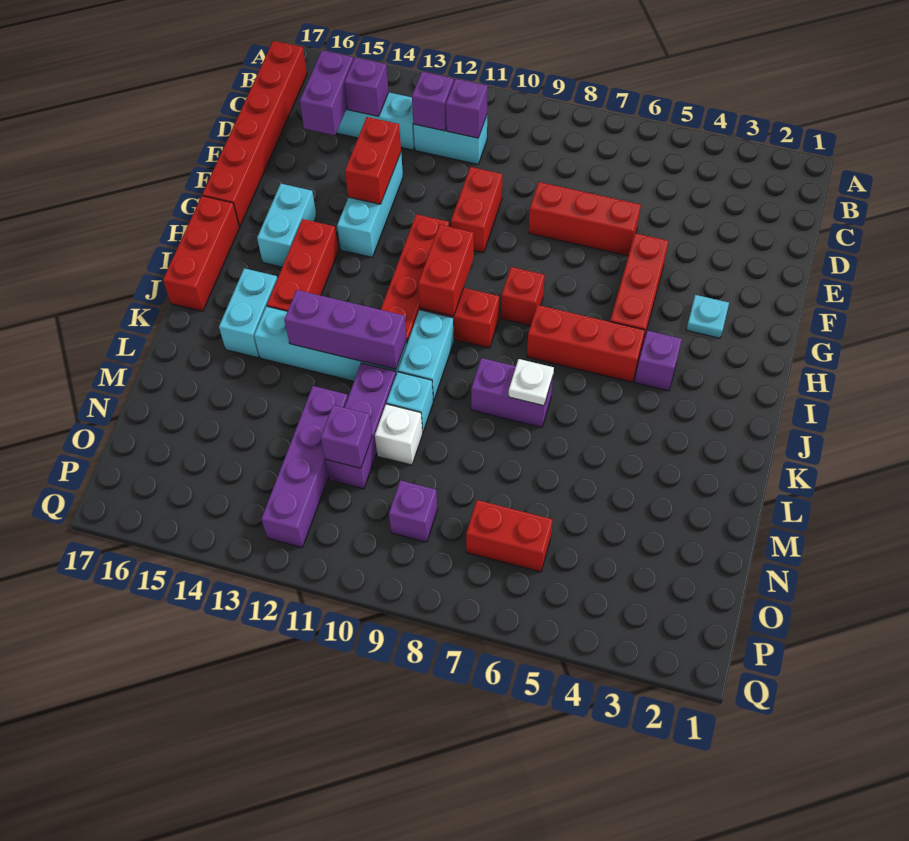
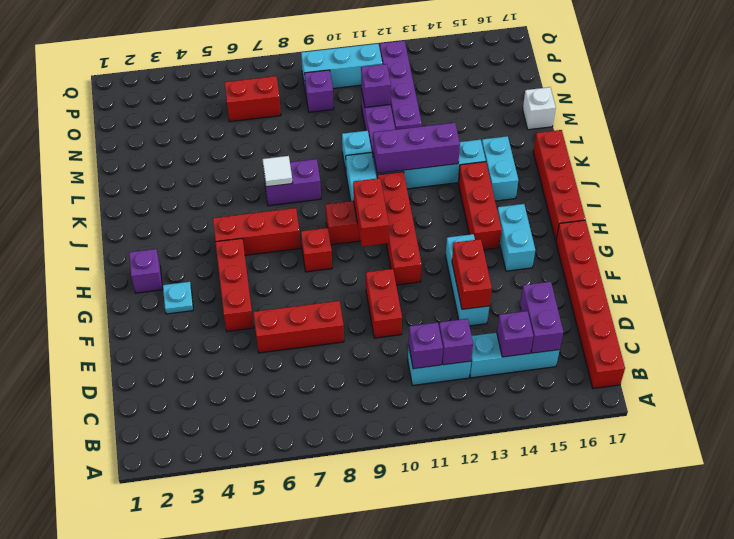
red brick H17:J17 level 1 -> red brick H17:K17 level 1
purple brick I4 level 1 -> purple brick H2 level 1
white plate K7 level 2 -> white tile K7 level 2
white brick M10 level 1 -> white brick M17 level 1
none -> cyan brick P9:P11 level 1

